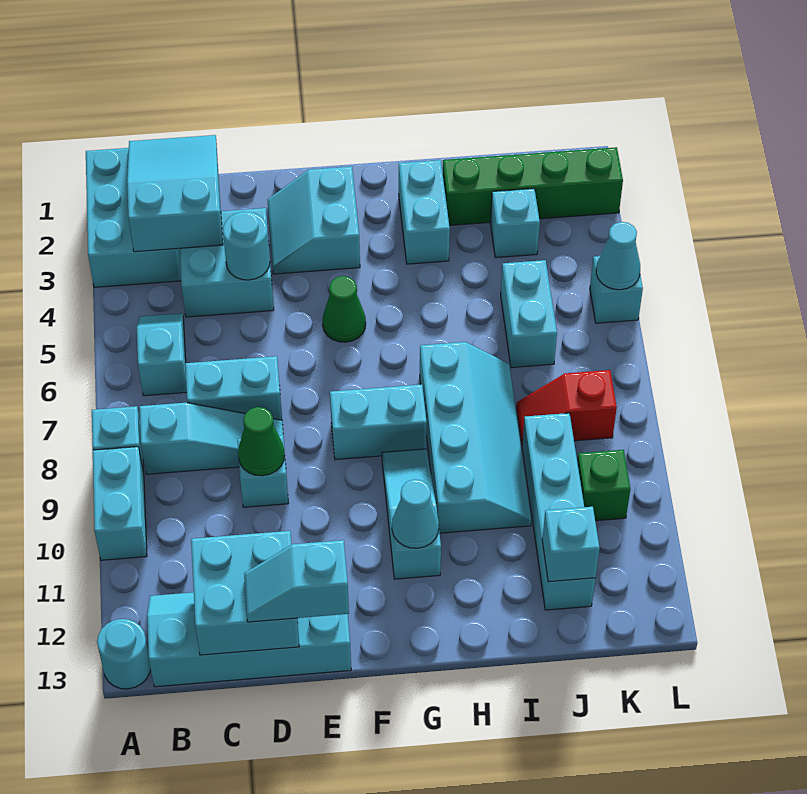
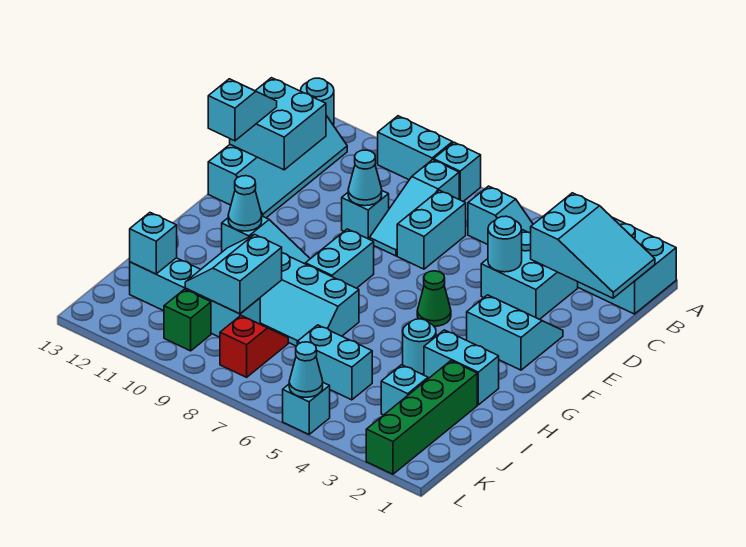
green cone D9 level 2 -> cyan cone D9 level 2
none -> cyan round brick H4 level 1
none -> cyan slope I9:J10 level 2 top 9

